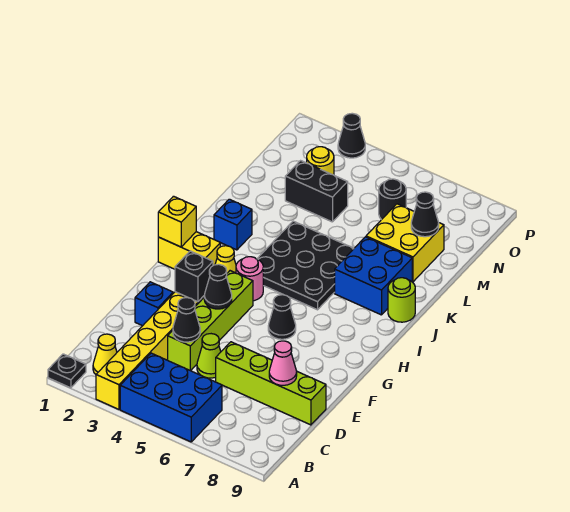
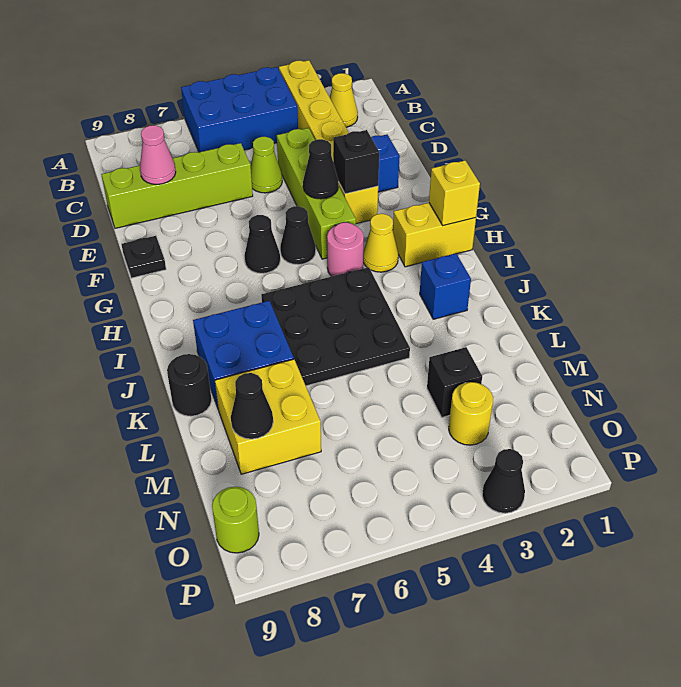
black plate A1 level 1 -> black plate F9 level 1
black cone D4 level 2 -> black cone G5 level 1
lime round brick J9 level 1 -> lime round brick O9 level 1
black brick M3:M4 level 1 -> black brick M3 level 1
black round brick N6 level 1 -> black round brick K9 level 1

